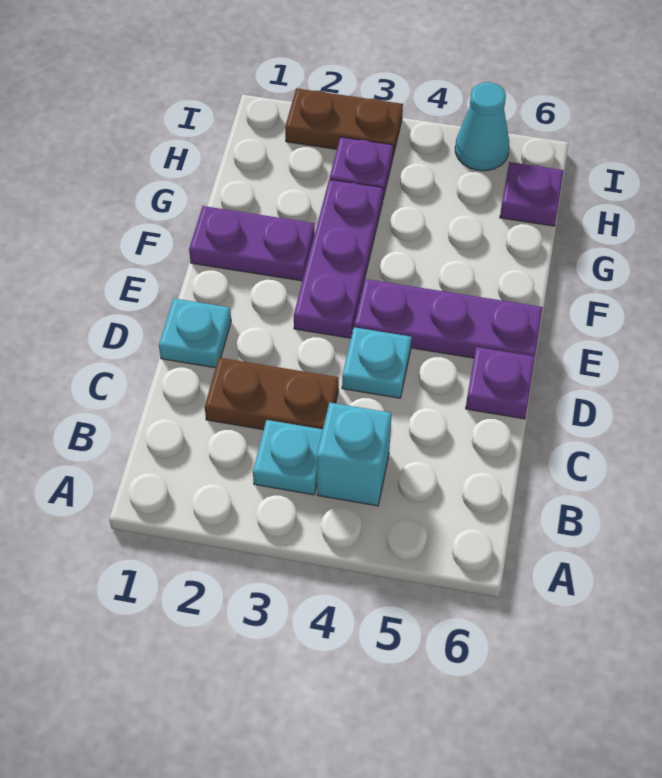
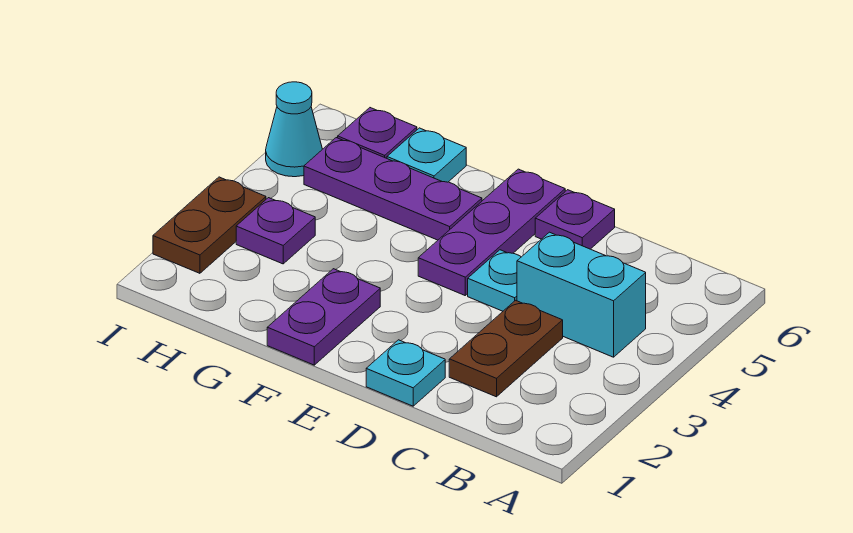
cyan plate B3 level 1 -> cyan plate G6 level 1
cyan brick B4 level 1 -> cyan brick B4:C4 level 1
purple plate E3:G3 level 1 -> purple plate F5:H5 level 1

